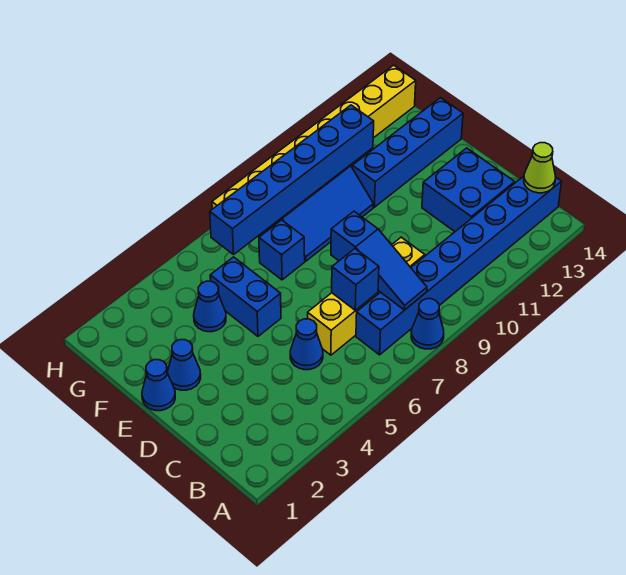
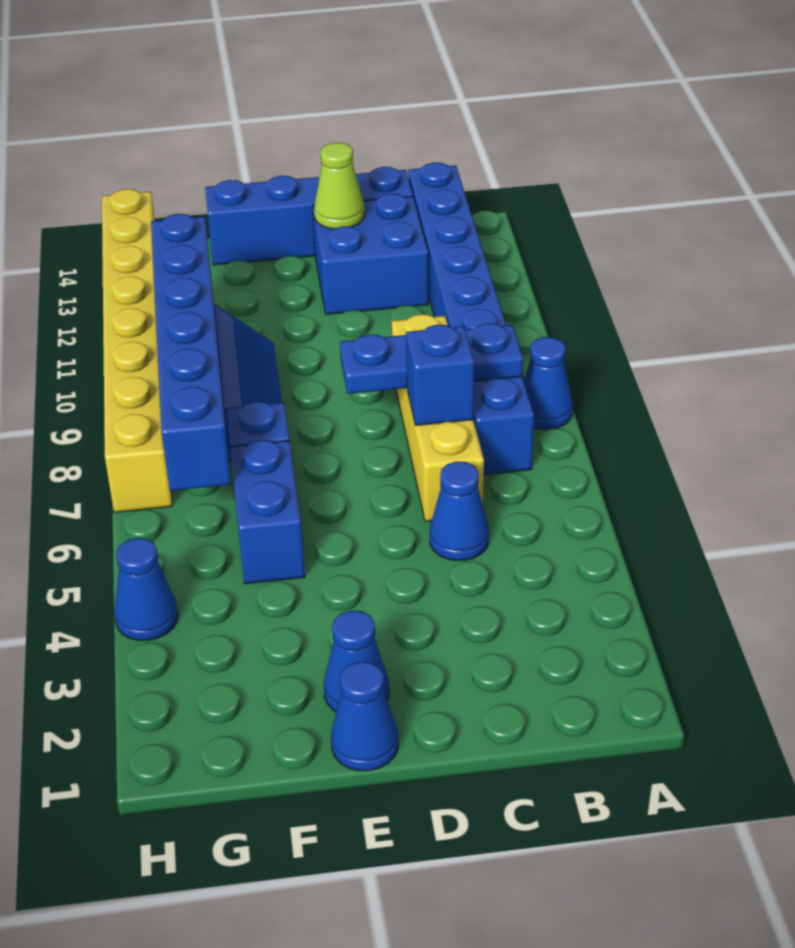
blue slope B8:D8 level 2 top D -> blue plate B8:D8 level 2
lime cone B14 level 2 -> lime cone D13 level 2
blue brick E5:F5 level 1 -> blue brick F5:F6 level 1
blue cone F4 level 1 -> blue cone H4 level 1
blue brick F11:F14 level 1 -> blue brick C14:F14 level 1

